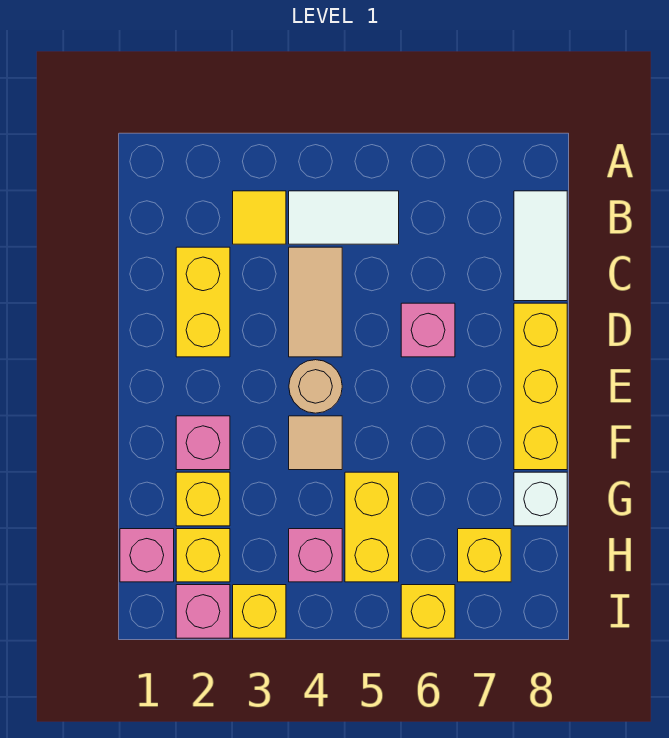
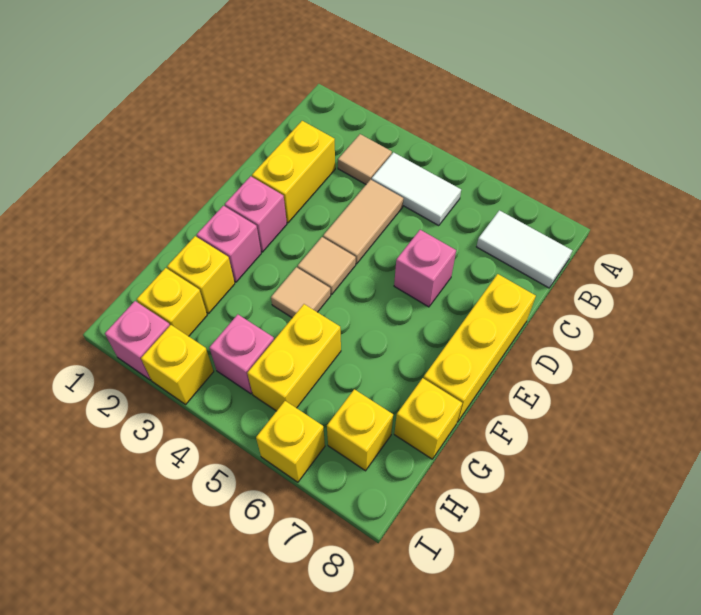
yellow tile B3 level 1 -> tan tile B3 level 1
white tile B8:C8 level 1 -> white tile B7:B8 level 1
tan round brick E4 level 1 -> tan tile E4 level 1
white brick G8 level 1 -> yellow brick G8 level 1
pink brick H1 level 1 -> pink brick E2 level 1

